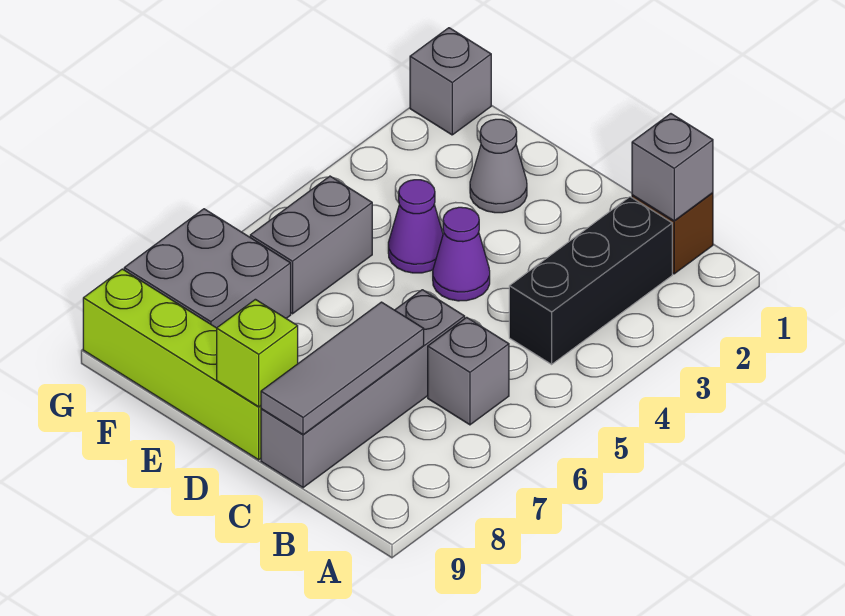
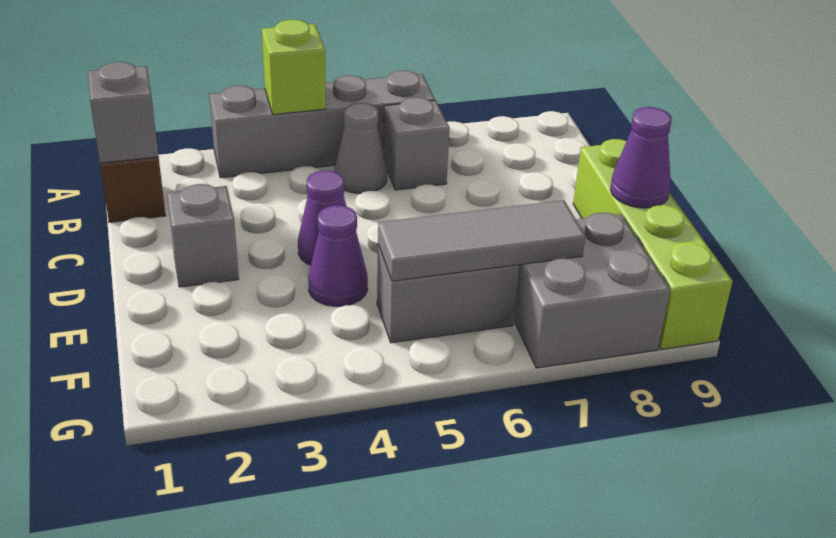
black brick B2:B4 level 1 -> none
grey brick C6:C9 level 1 -> grey brick A3:A6 level 1
grey tile C7:C9 level 2 -> grey tile F5:F7 level 2
lime brick D9 level 2 -> lime brick A4 level 2
grey cone E2 level 1 -> grey cone B5 level 1
none -> purple cone E9 level 2
grey brick G1 level 1 -> grey brick D2 level 1

